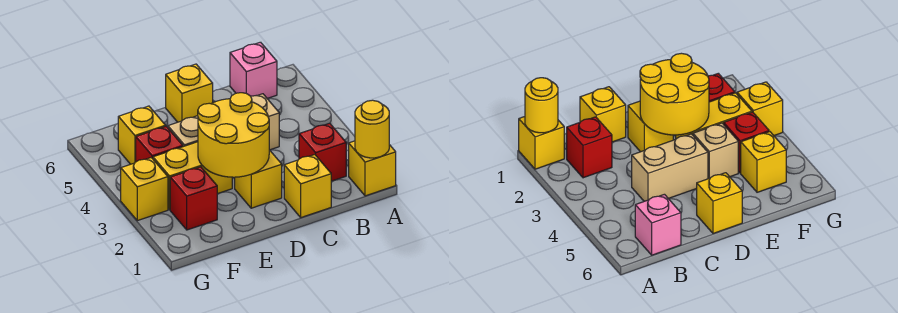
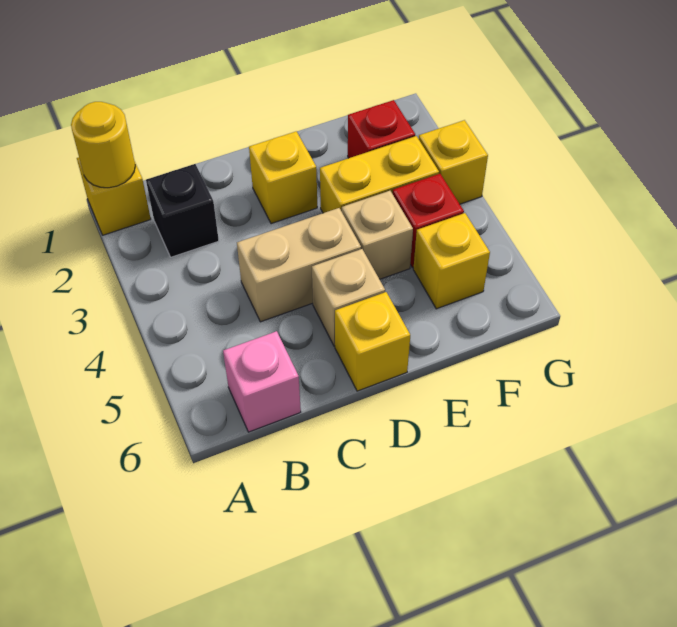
red brick B2 level 1 -> black brick B2 level 1
yellow brick C1 level 1 -> none
yellow round brick D2:E3 level 2 -> none
none -> tan brick D5 level 1

